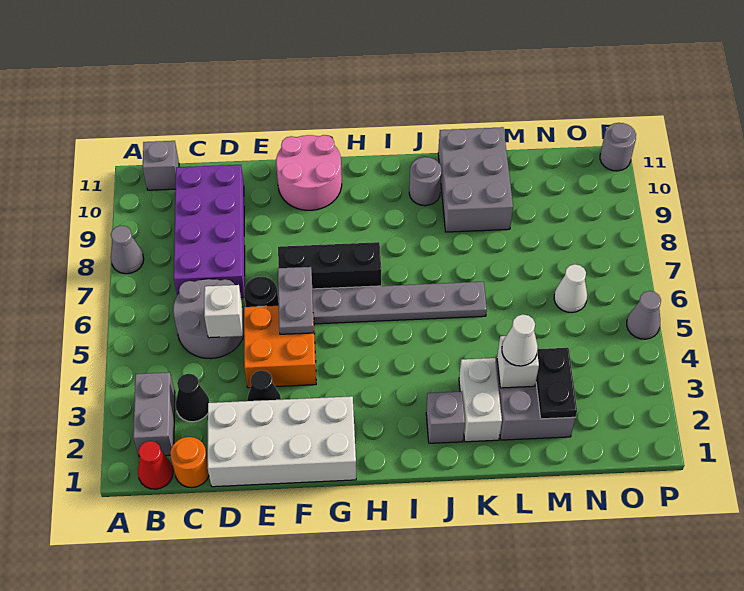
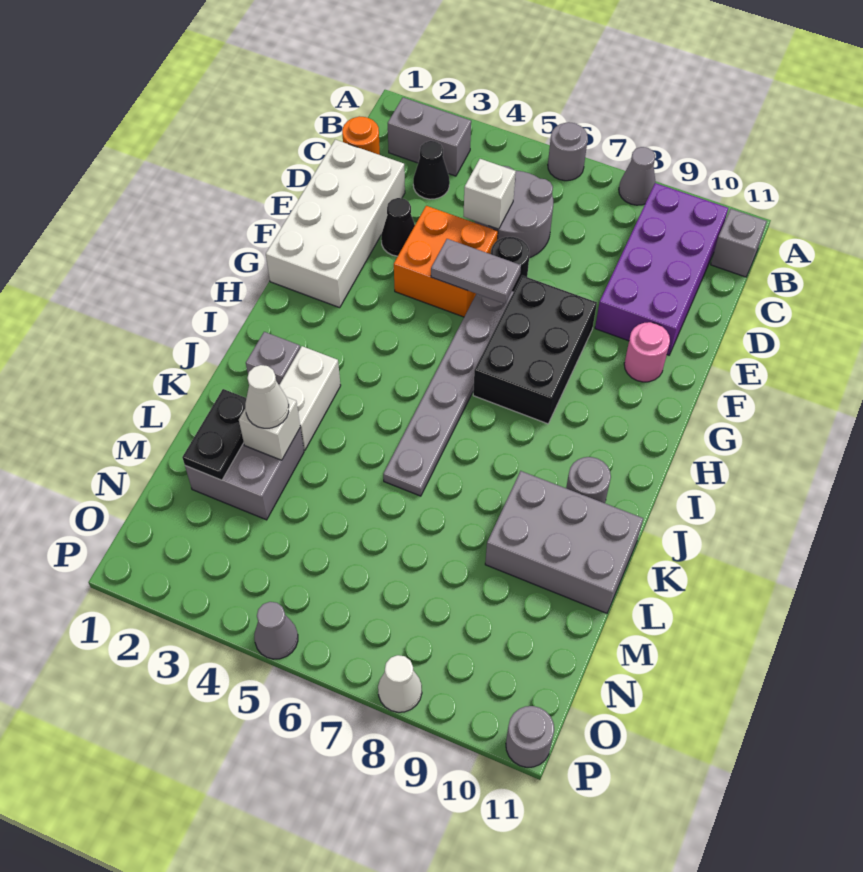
none -> grey round brick A6 level 1
red cone B1 level 1 -> none
purple brick C7:D10 level 1 -> purple brick B9:E10 level 1
black brick F7:H7 level 1 -> black brick F7:H8 level 1
pink round brick F10:G11 level 1 -> pink round brick F10 level 1
white brick K2:K3 level 1 -> white brick J3:K3 level 1
black plate M2:M3 level 2 -> black plate L2:M2 level 2
white cone N6 level 1 -> white cone P8 level 1

